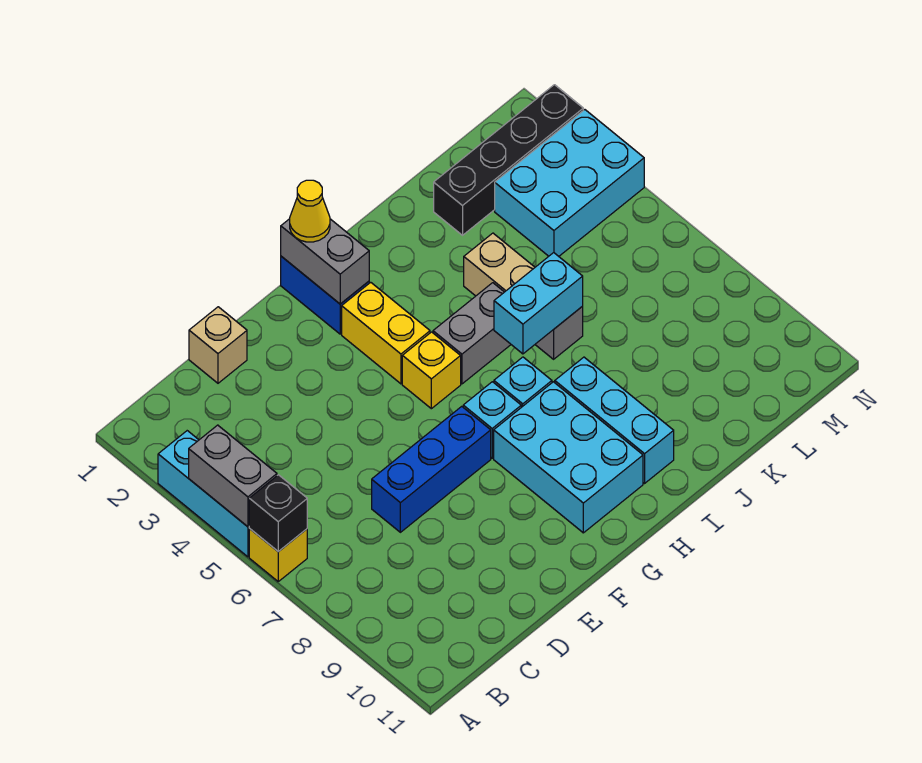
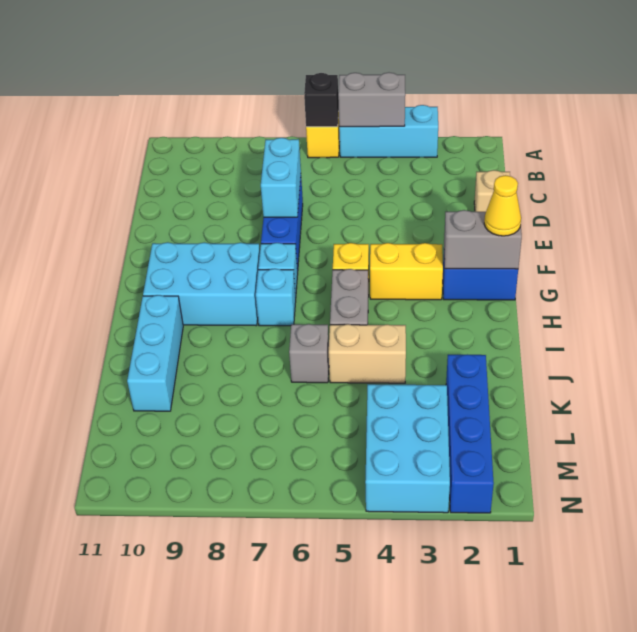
cyan brick I6:J6 level 2 -> cyan brick D7:E7 level 2
cyan brick I8:I10 level 1 -> cyan brick I10:K10 level 1
black brick K2:N2 level 1 -> blue brick K2:N2 level 1

